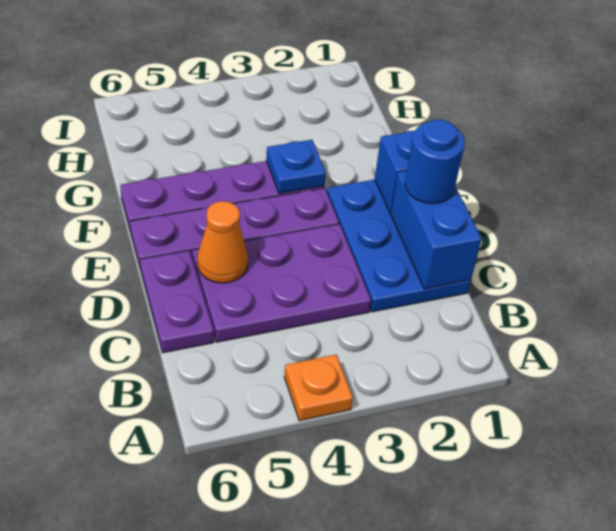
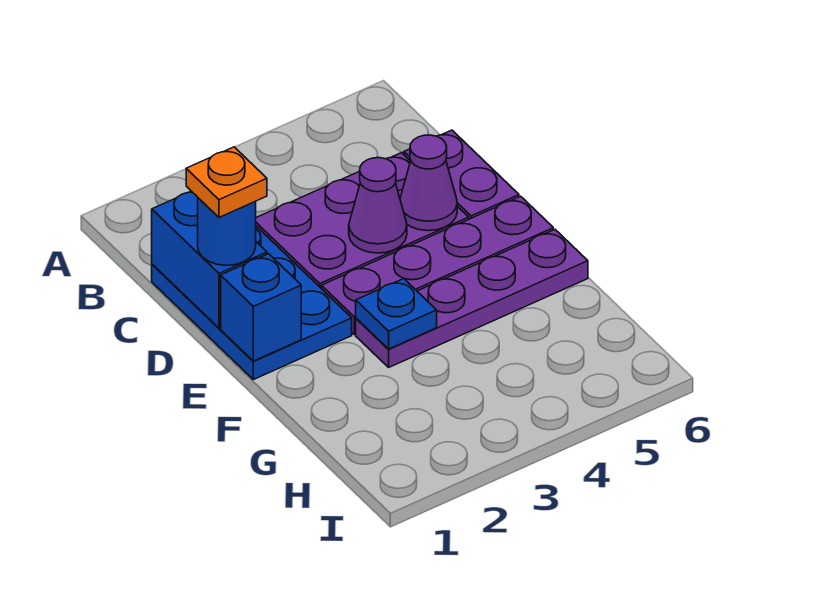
orange plate A4 level 1 -> orange plate D1 level 4
none -> purple cone D4 level 2
orange cone D5 level 2 -> purple cone D5 level 2

